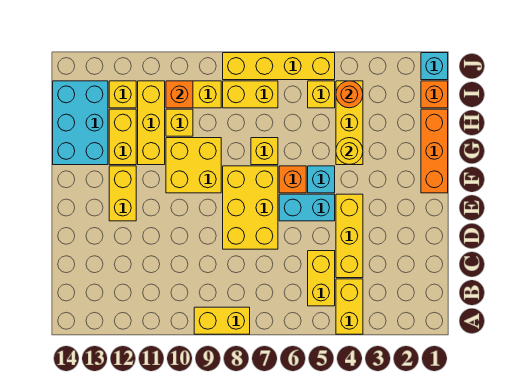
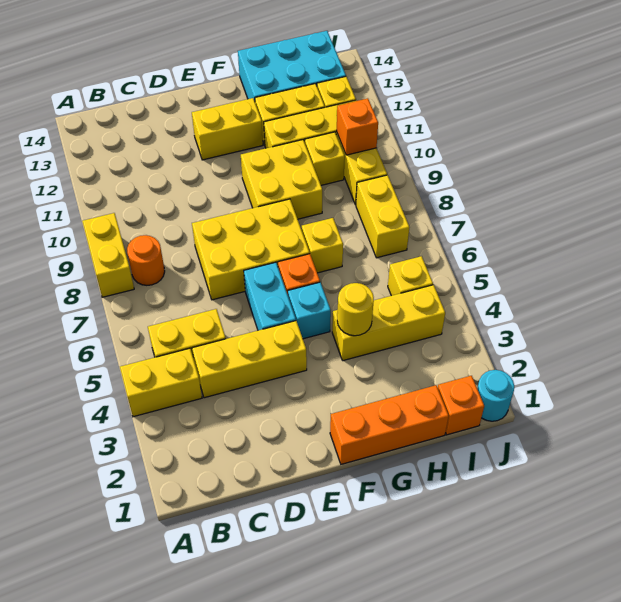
orange round brick I4 level 2 -> orange round brick B8 level 1
cyan brick J1 level 1 -> cyan round brick J1 level 1
yellow brick J5:J8 level 1 -> none

